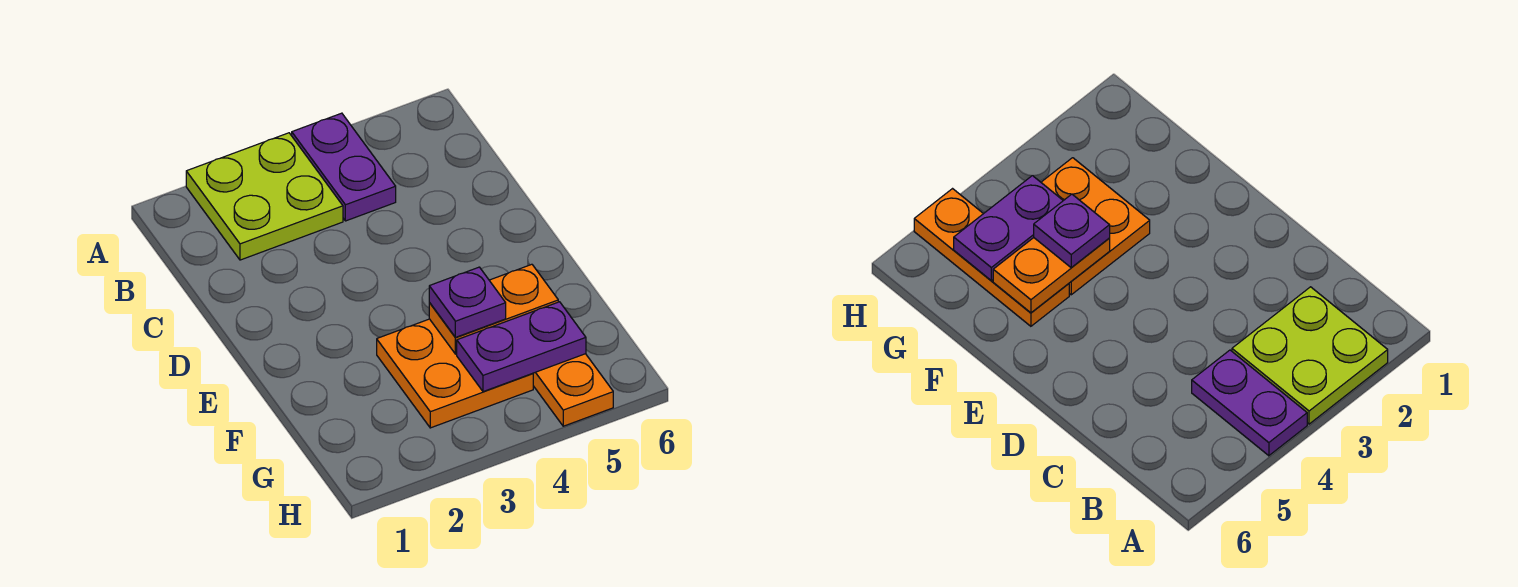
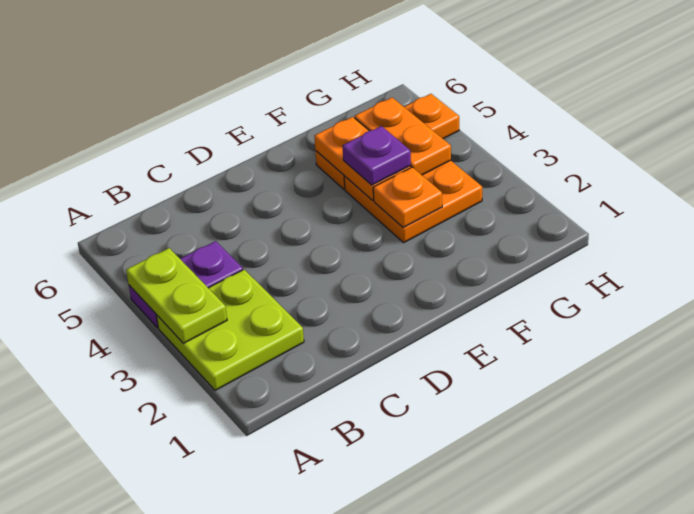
none -> lime plate A3:A4 level 2
none -> orange plate F3 level 2
purple plate G4:G5 level 2 -> orange plate G4:G5 level 2

